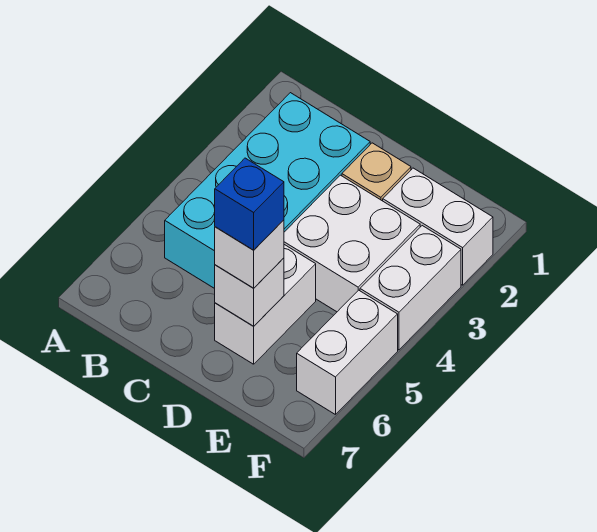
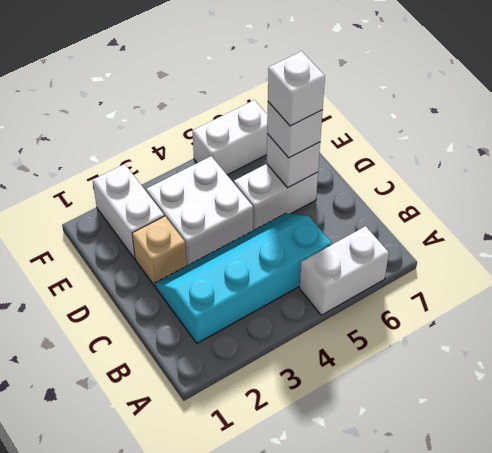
cyan brick B2:C5 level 1 -> cyan slope B2:C5 level 1 top B
blue brick D6 level 4 -> white brick D6 level 4
white brick F3:F4 level 1 -> white brick A5:A6 level 1

